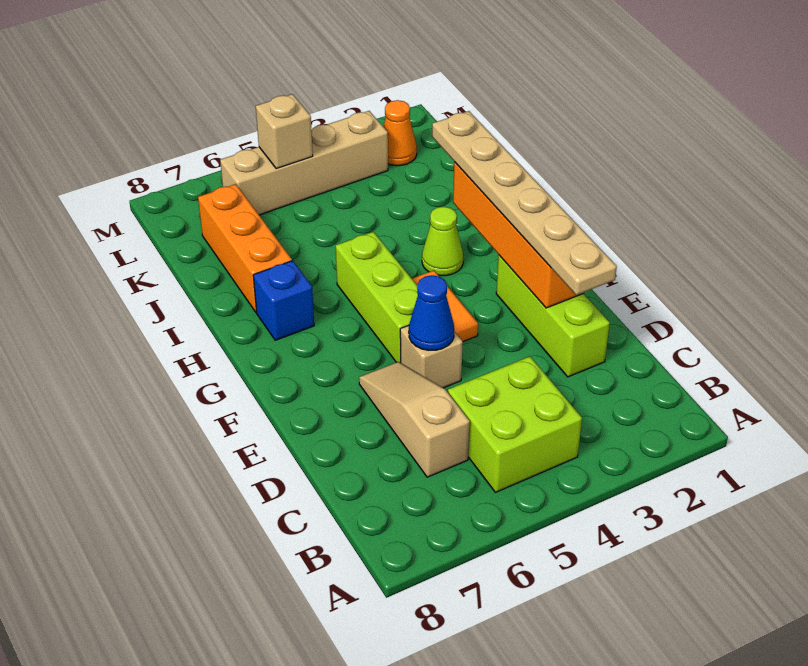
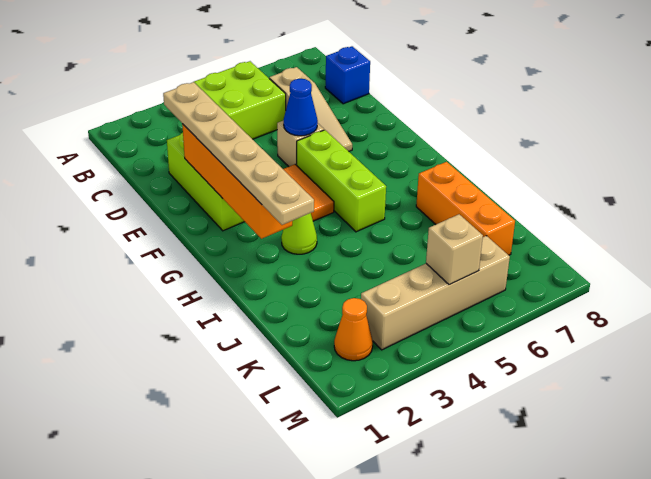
blue brick H7 level 1 -> blue brick C8 level 1

